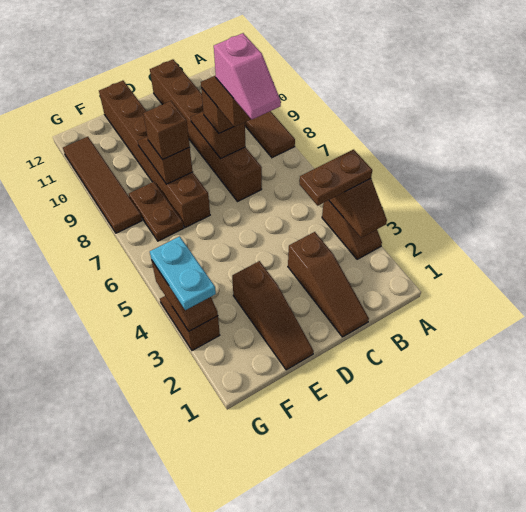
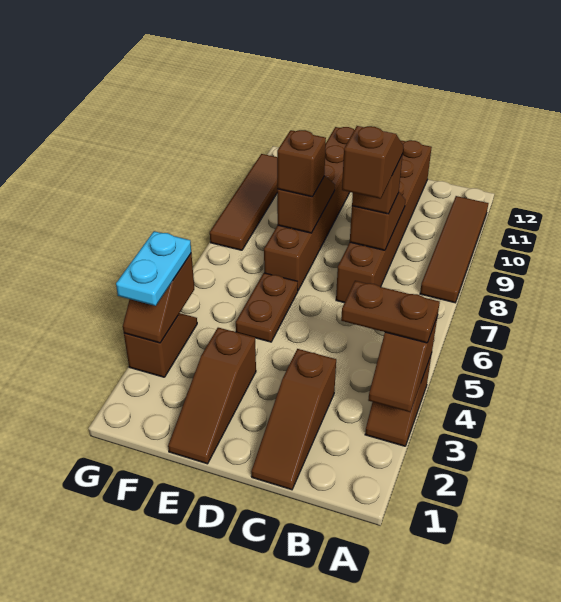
pink slope C6:C7 level 5 top 7 -> none
brown plate F7:F8 level 1 -> brown plate E5:E6 level 1

